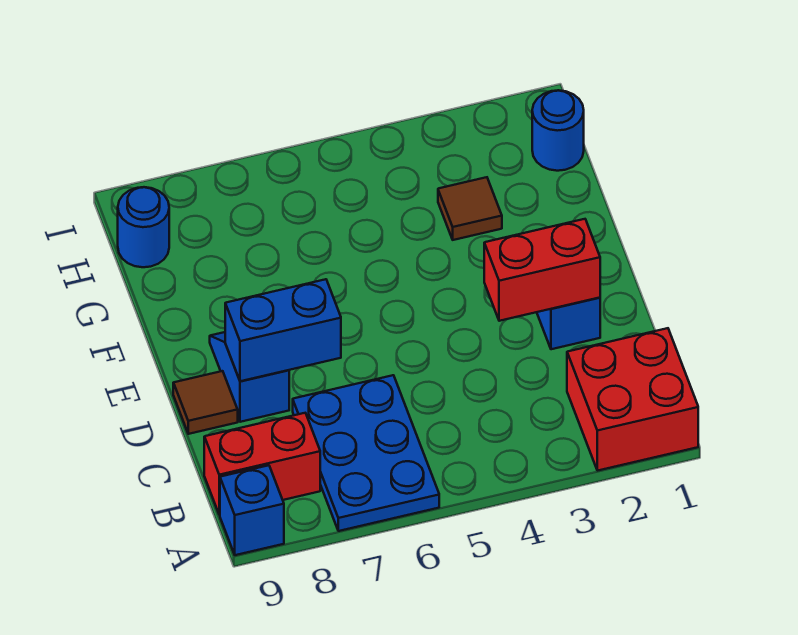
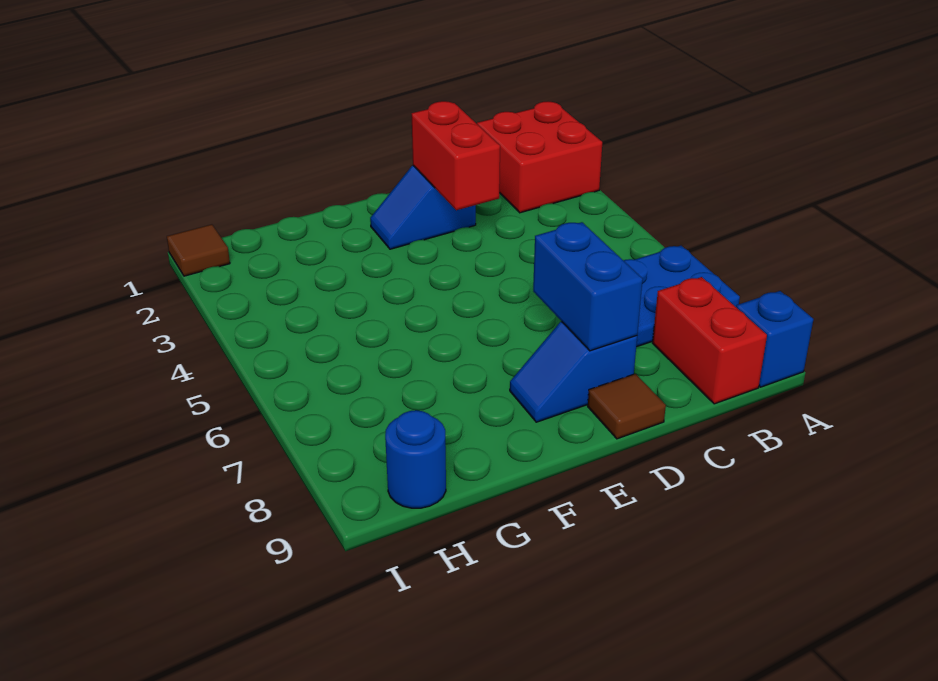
brown tile G3 level 1 -> brown tile I1 level 1
blue round brick H1 level 1 -> none

